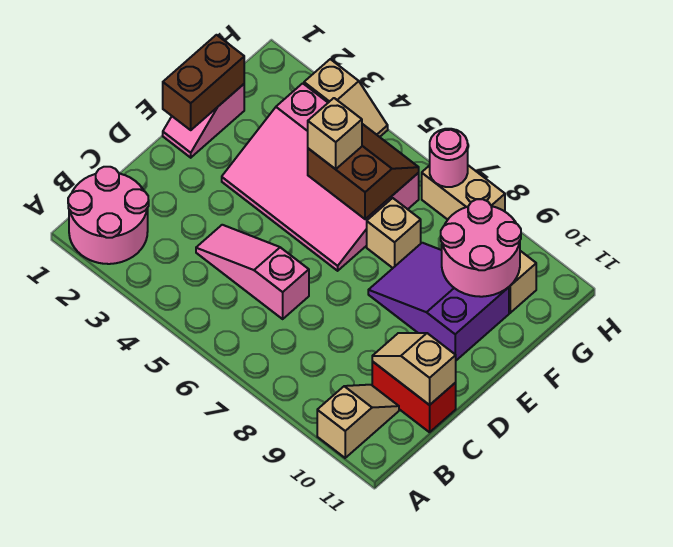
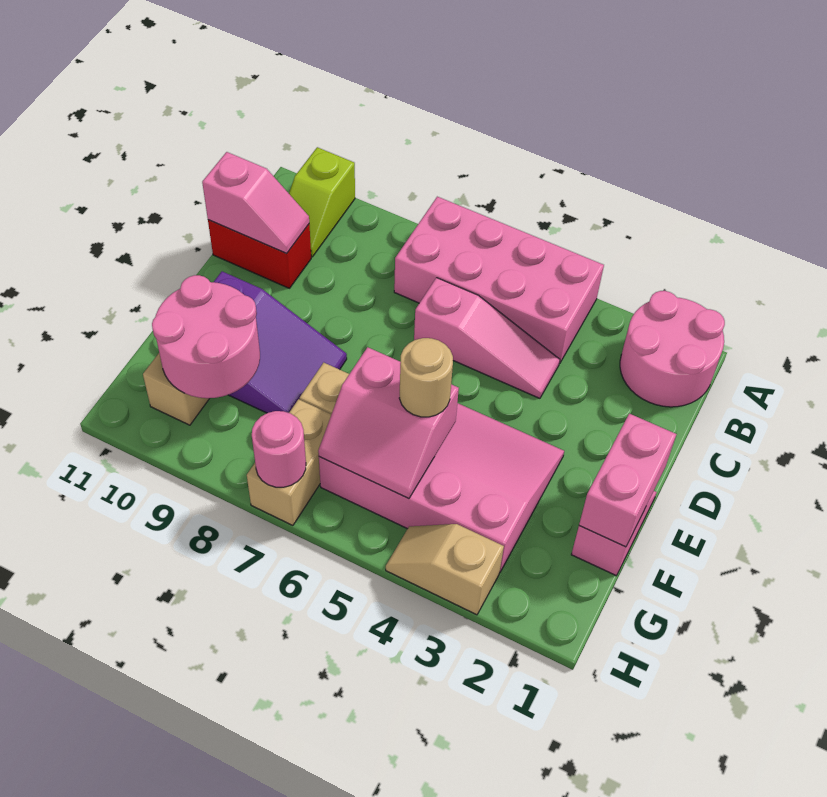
none -> pink brick A4:B7 level 1
tan slope A10:B10 level 1 top A -> lime slope A10:B10 level 1 top A
tan slope C10:C11 level 2 top 11 -> pink slope C10:C11 level 2 top 11
brown brick E1:F1 level 2 -> pink brick E1:F1 level 2
brown slope F5:G6 level 2 top F -> pink slope F5:G6 level 2 top F
tan brick F5 level 3 -> tan round brick F5 level 3
tan brick H7:H8 level 1 -> tan brick G7:H7 level 1

